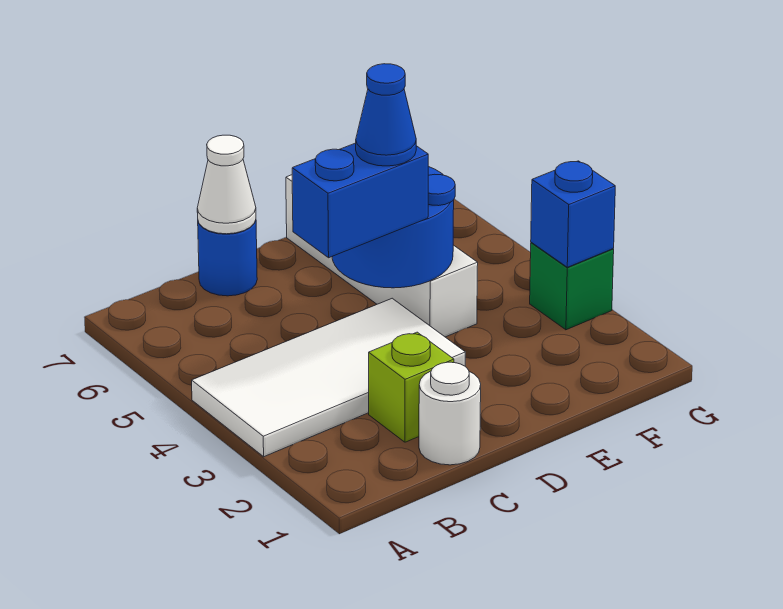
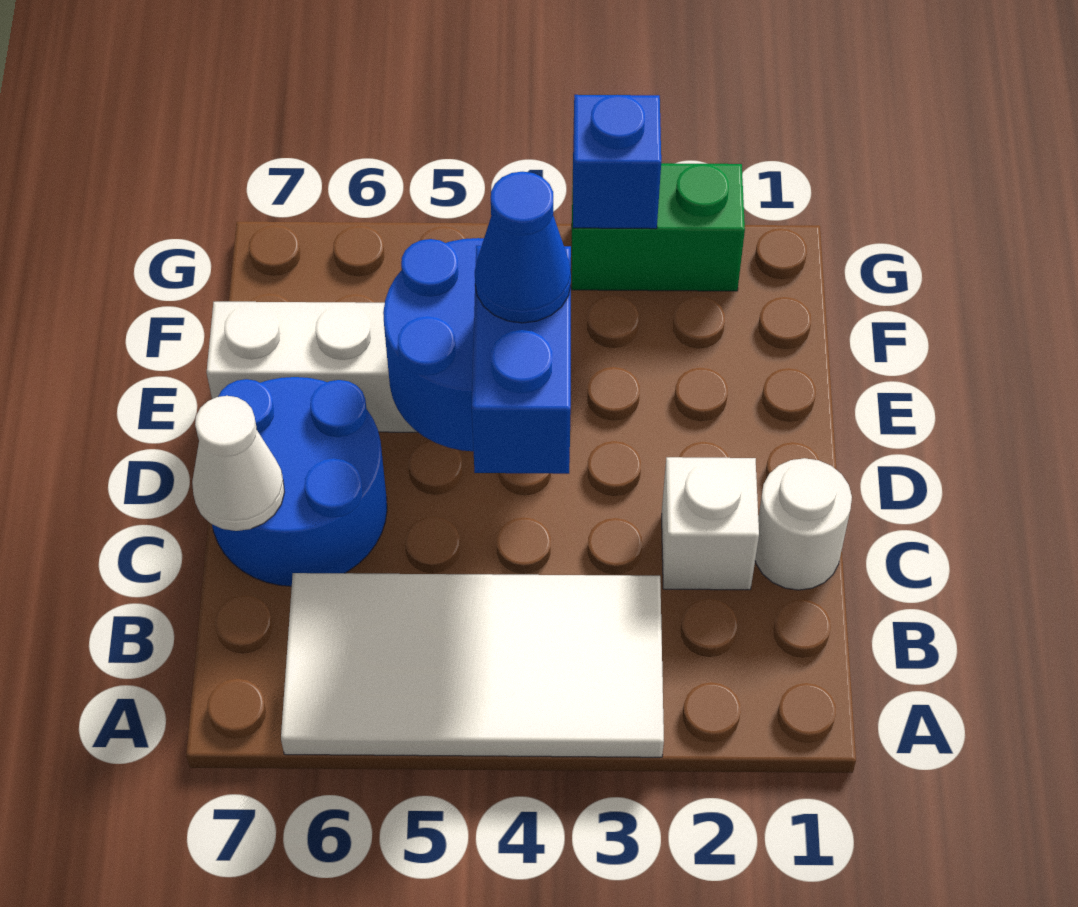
white tile A3:D4 level 1 -> white tile A3:B6 level 1
lime brick C2 level 1 -> white brick C2 level 1
blue round brick C7 level 1 -> blue round brick C6:D7 level 1
green brick G3 level 1 -> green brick G2:G3 level 1

